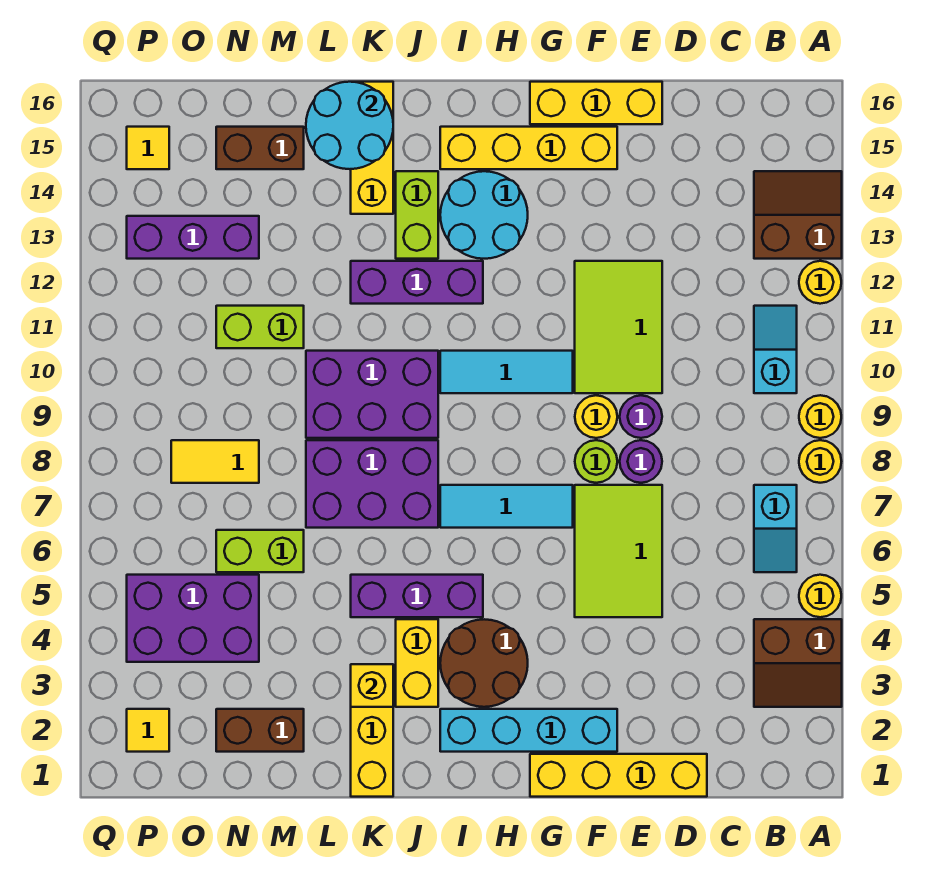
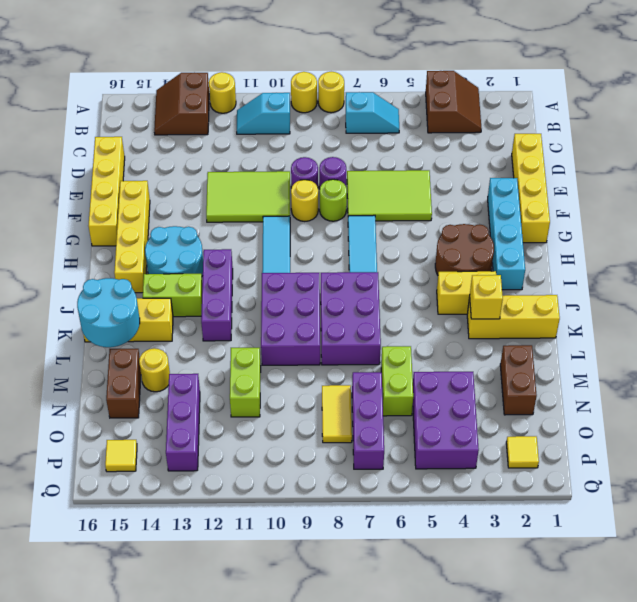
yellow round brick A5 level 1 -> yellow round brick M14 level 1
yellow brick E16:G16 level 1 -> yellow brick D16:G16 level 1
purple brick I5:K5 level 1 -> purple brick N7:P7 level 1

